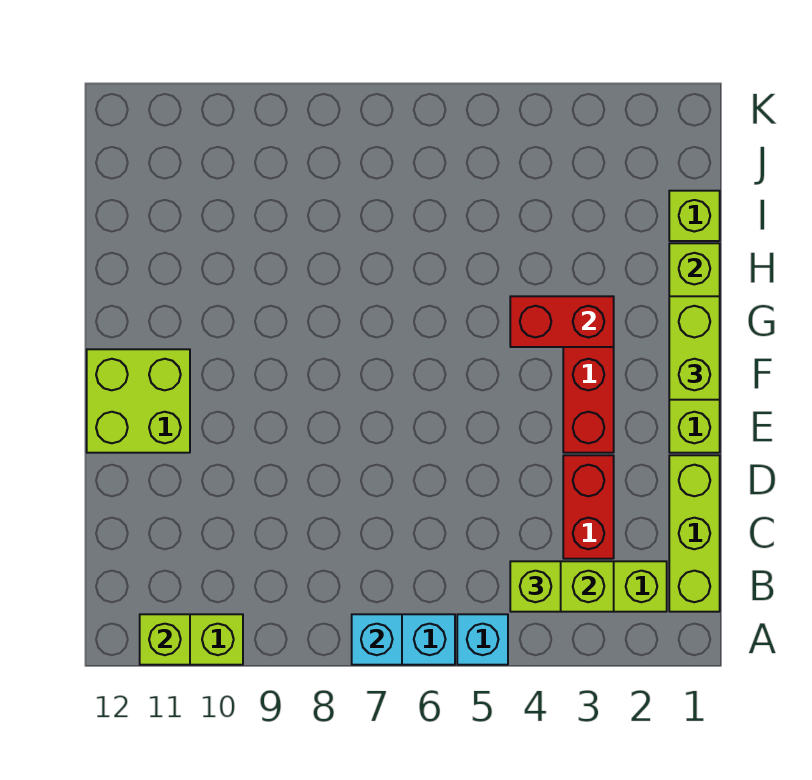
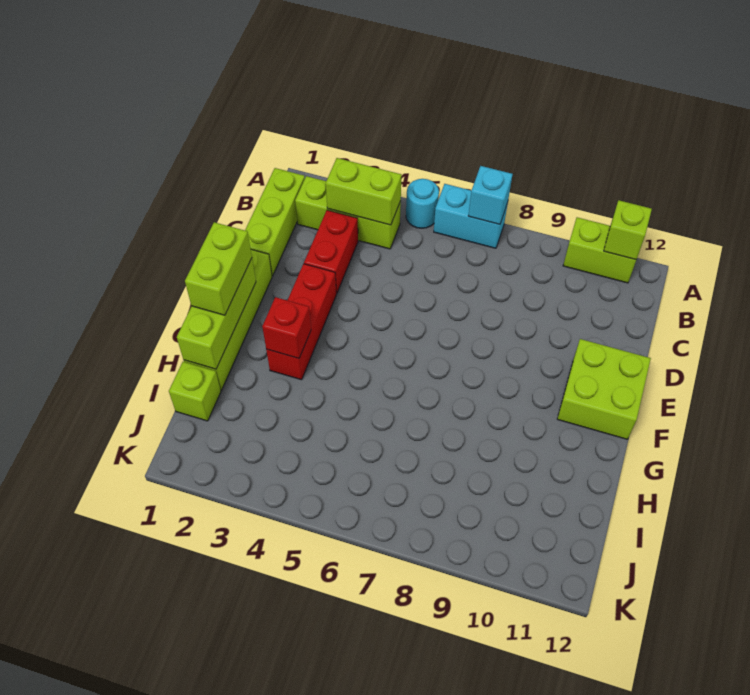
cyan brick A5 level 1 -> cyan round brick A5 level 1
lime brick B4 level 3 -> none
red brick G3:G4 level 2 -> red brick G3 level 2

